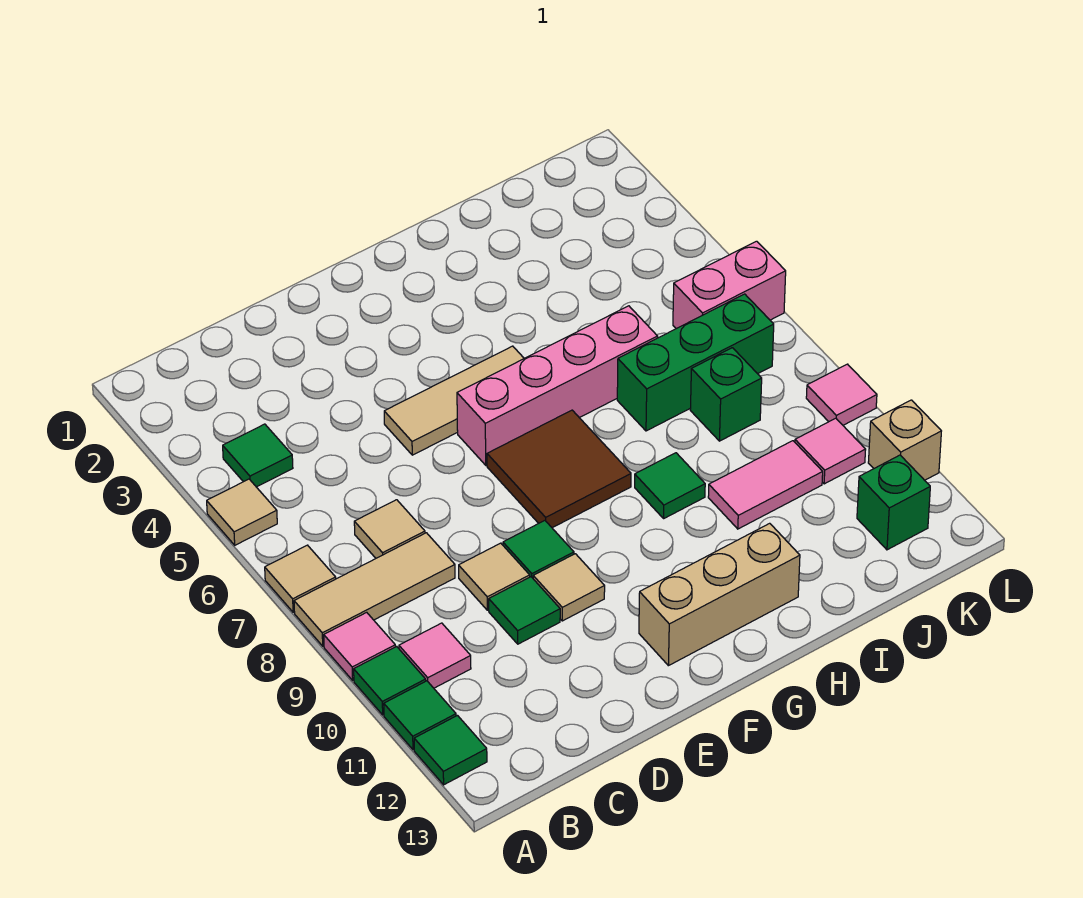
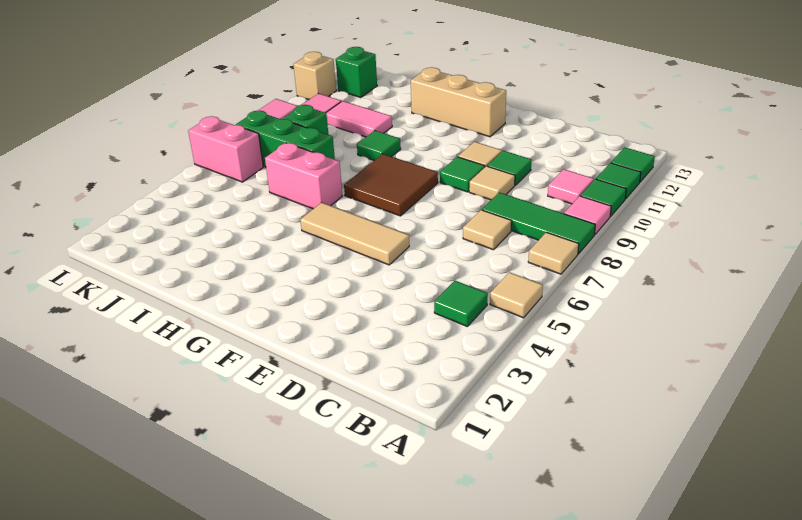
tan tile A8:C8 level 1 -> green tile A8:C8 level 1
pink brick F6:I6 level 1 -> pink brick H6:I6 level 1

